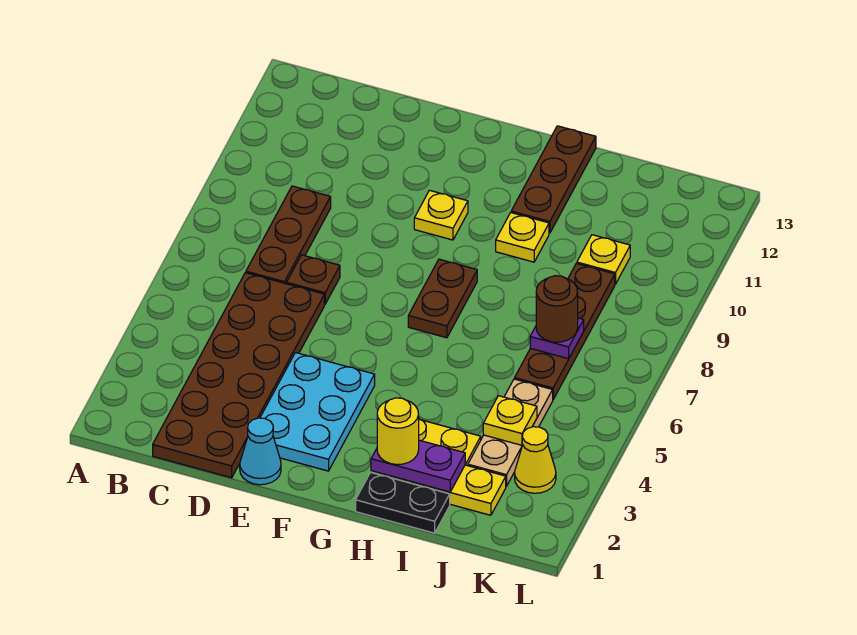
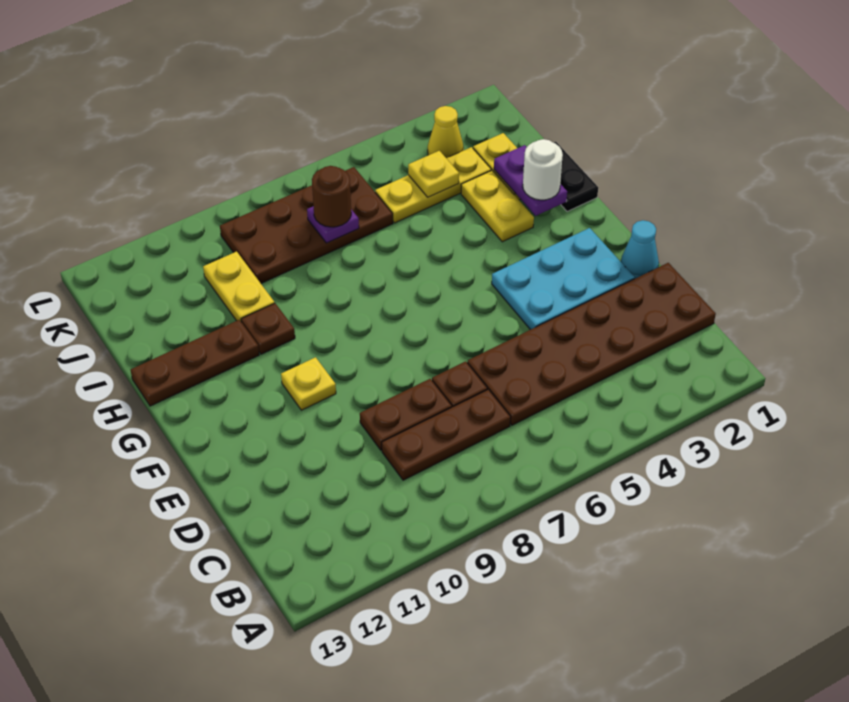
brown plate G7:G8 level 1 -> brown plate D8:D9 level 1
yellow round brick H2 level 3 -> white round brick H2 level 3
yellow plate H10 level 1 -> brown plate H10 level 1
tan plate J3:J5 level 1 -> yellow plate J3:J5 level 1
brown plate J6:J9 level 1 -> brown plate J6:K9 level 1
yellow plate J10 level 1 -> yellow plate I10:J10 level 1

